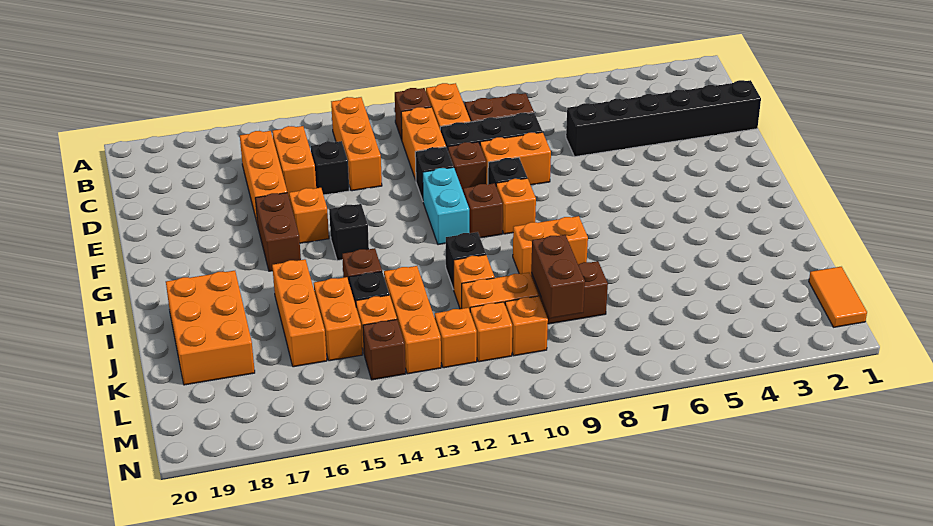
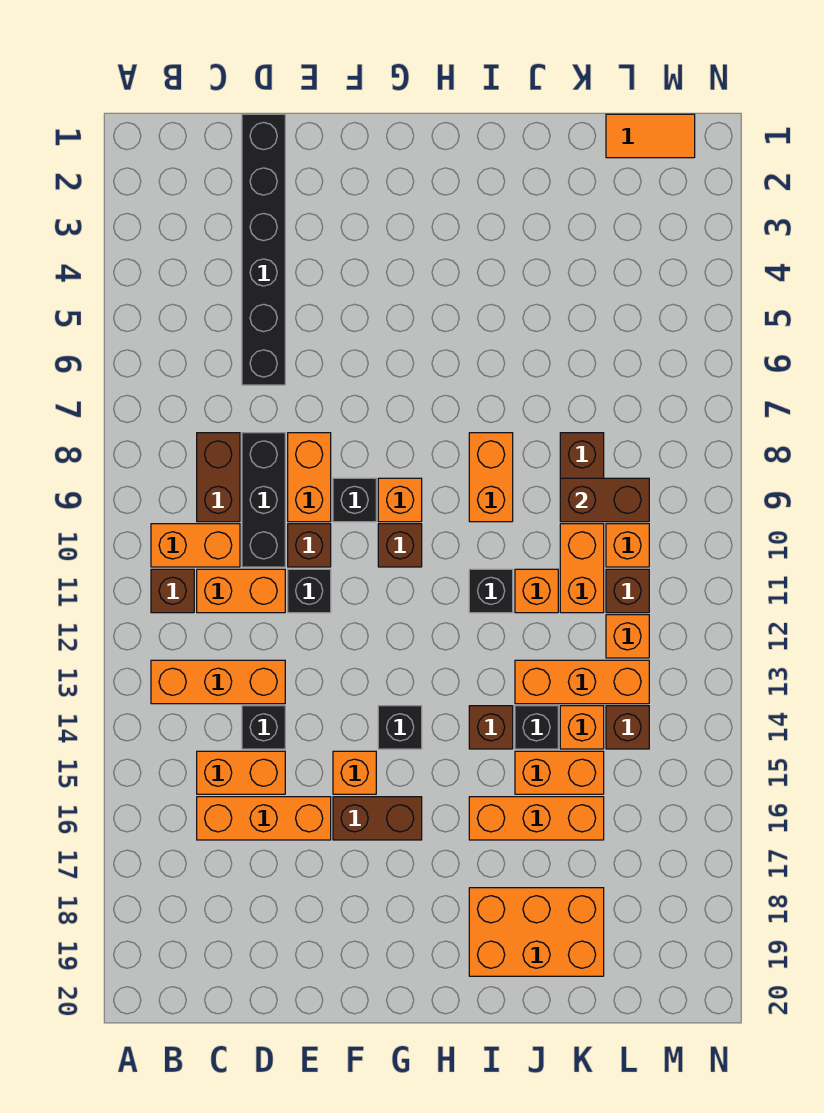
cyan brick F11:G11 level 1 -> none
orange brick L11 level 1 -> brown brick L11 level 1

